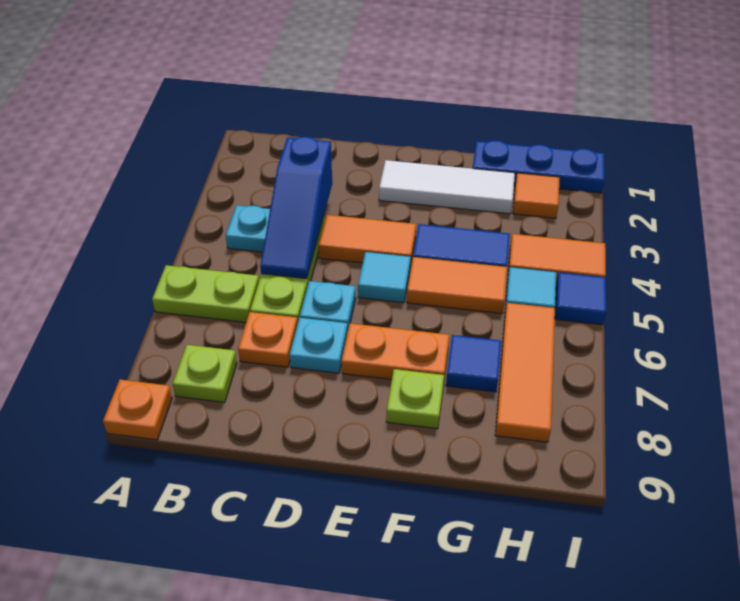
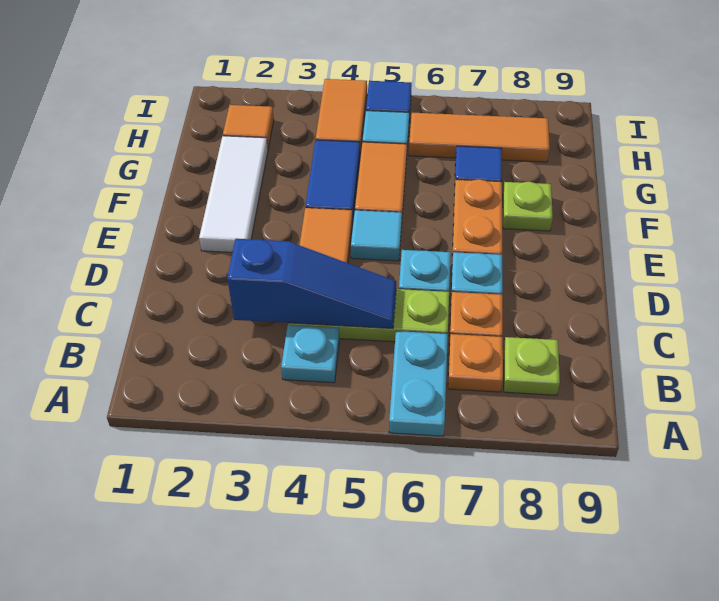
lime plate A6:B6 level 1 -> cyan plate A6:B6 level 1
orange plate A9 level 1 -> orange plate B7 level 1
blue plate G1:I1 level 1 -> none

